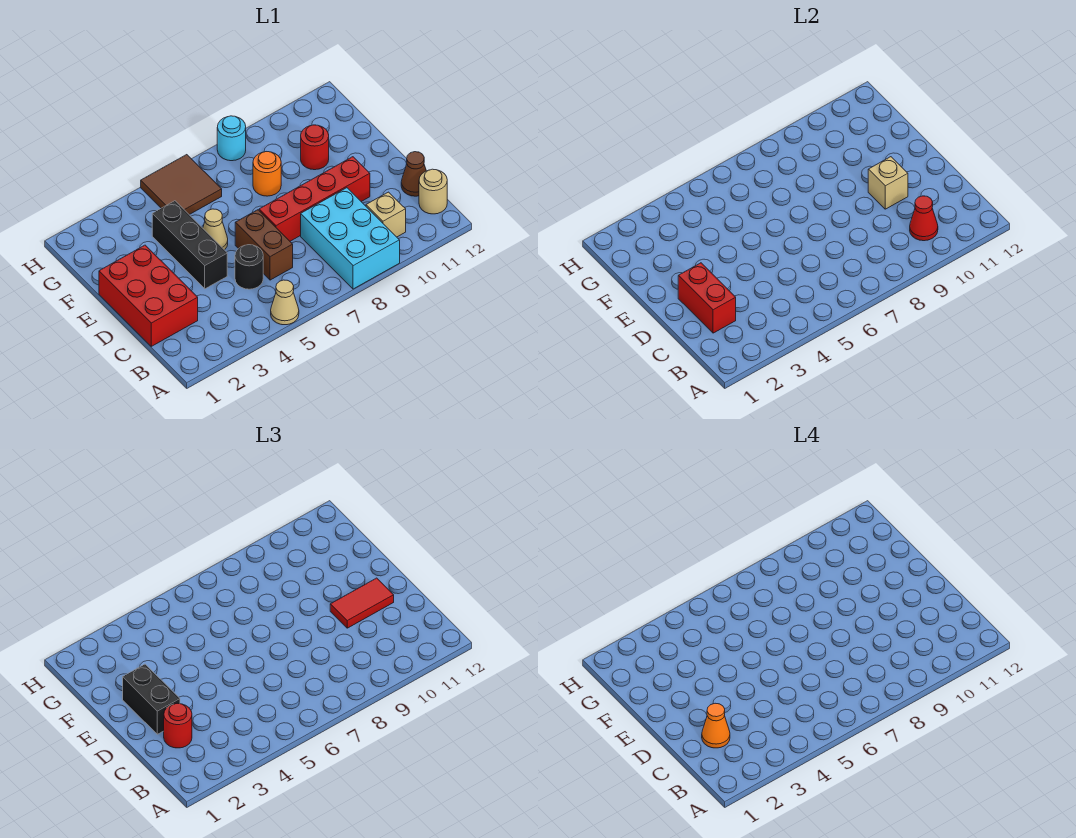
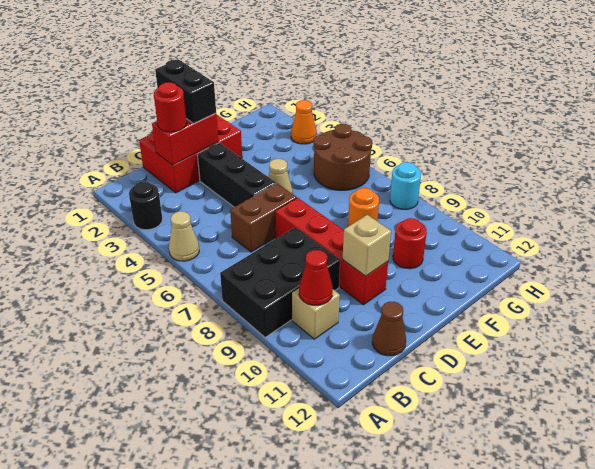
cyan brick A8:C9 level 1 -> black brick A8:C9 level 1
tan round brick B12 level 1 -> none
orange cone C2 level 4 -> orange cone H3 level 1
black round brick C5 level 1 -> black round brick A3 level 1
black brick D2:E2 level 3 -> black brick D1:D2 level 3
black brick D4:F4 level 1 -> black brick D3:D5 level 1
red tile D10:D11 level 3 -> none
brown tile G5:H6 level 1 -> brown round brick G5:H6 level 1

